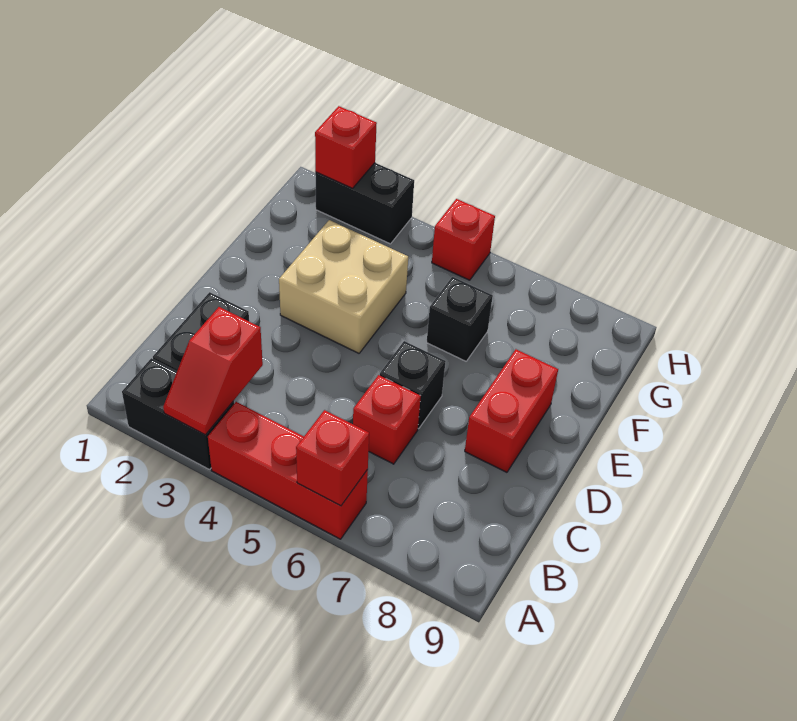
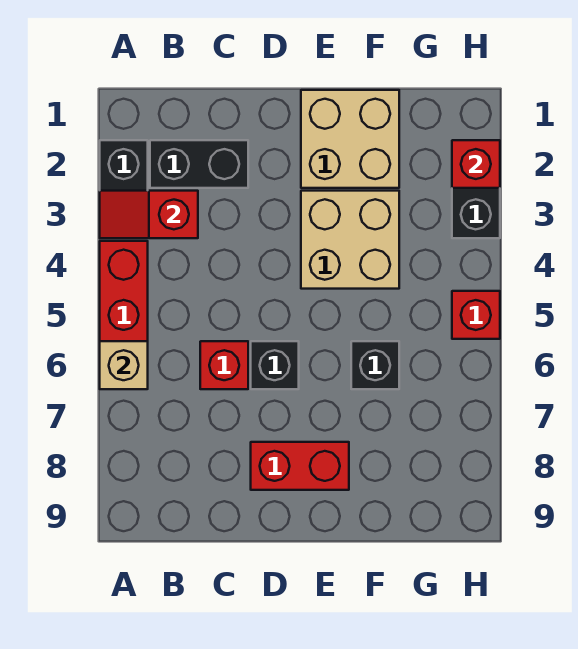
red brick A6 level 2 -> tan brick A6 level 2
none -> tan brick E1:F2 level 1

